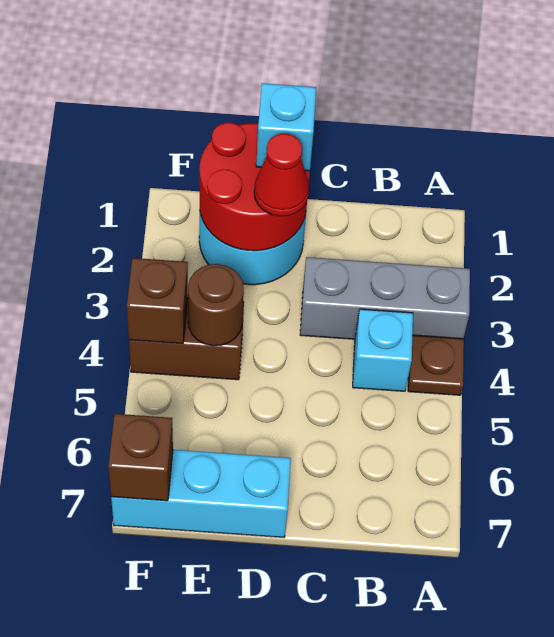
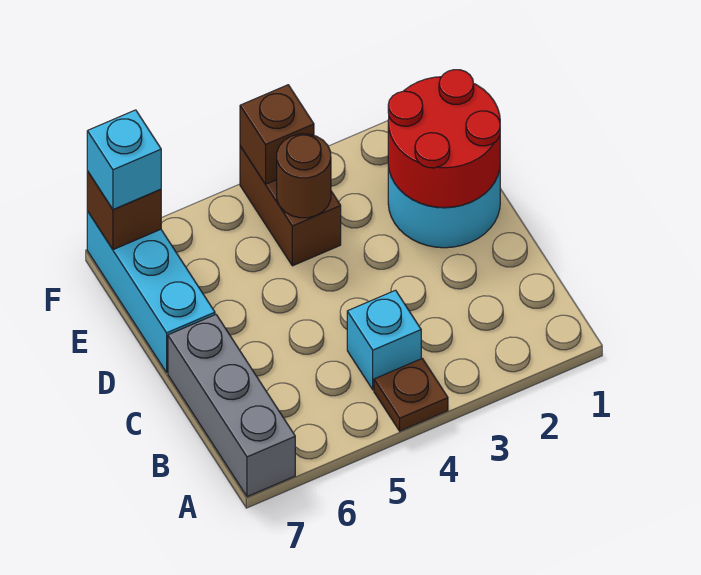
grey brick A3:C3 level 1 -> grey brick A7:C7 level 1
cyan brick D1 level 3 -> cyan brick F7 level 3
red cone D2 level 3 -> none

